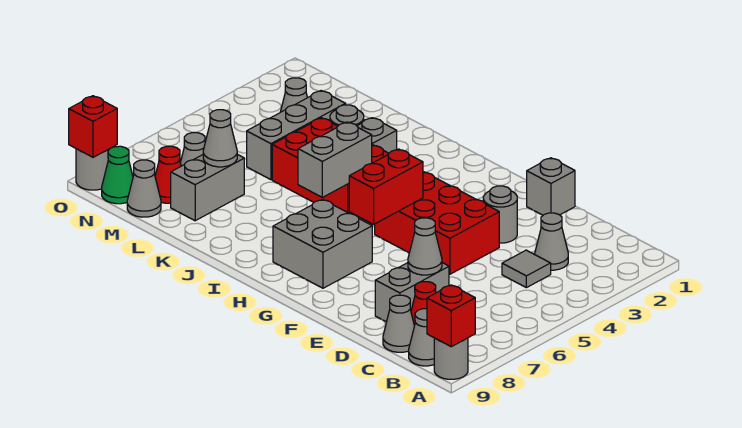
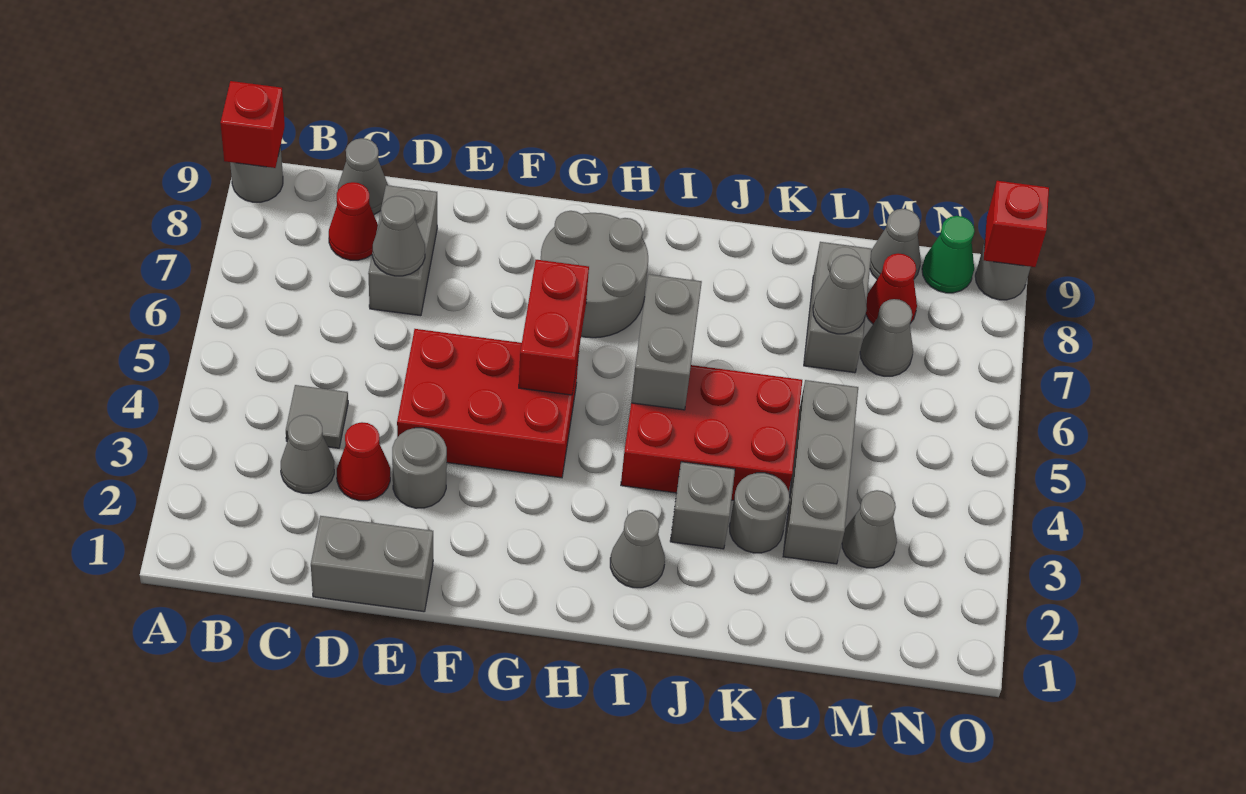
grey cone B9 level 1 -> grey cone I2 level 1
none -> red cone D3 level 1
grey brick E1 level 1 -> grey brick D1:E1 level 1
grey brick G7:H8 level 1 -> grey round brick G7:H8 level 1

